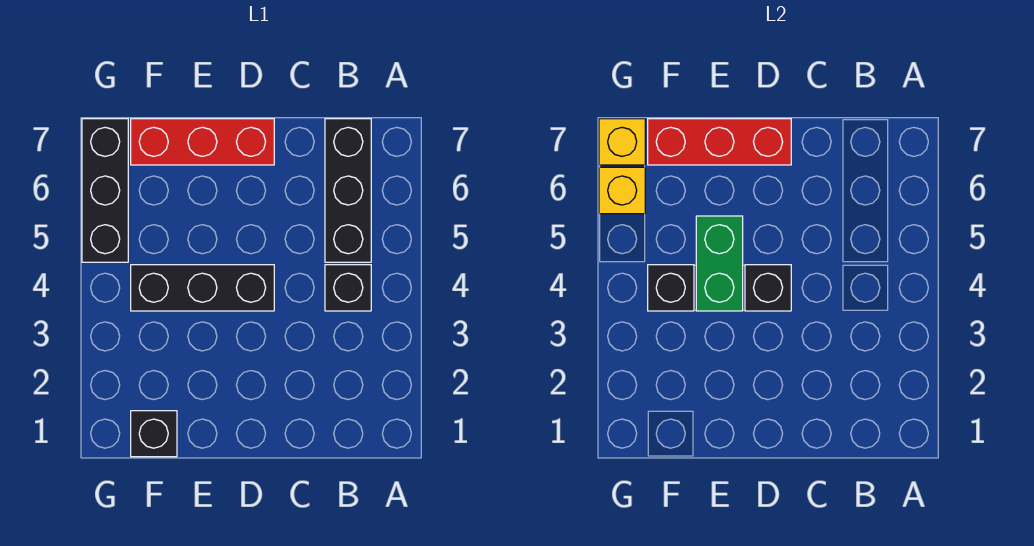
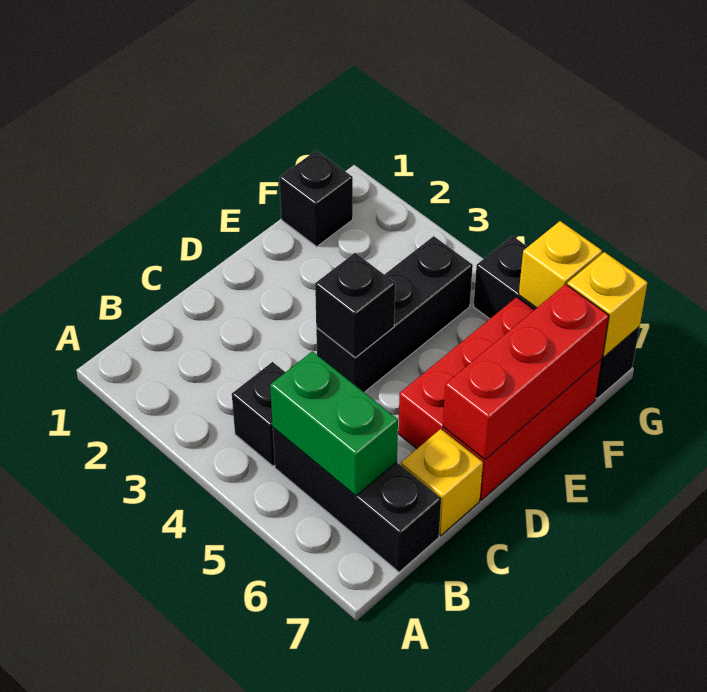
none -> yellow brick C7 level 1
red brick D7:F7 level 1 -> red brick D6:F7 level 1
green brick E4:E5 level 2 -> green brick B5:B6 level 2
black brick F4 level 2 -> none

